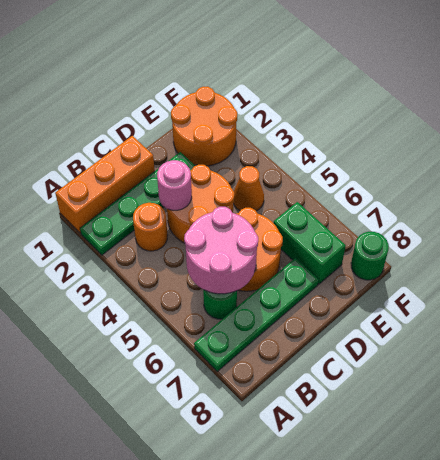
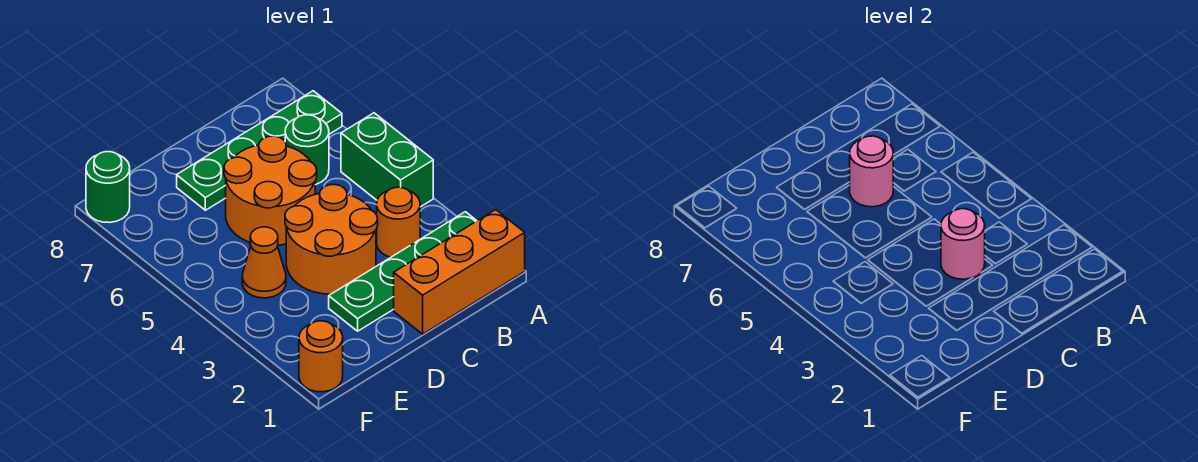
pink round brick B5:C6 level 2 -> pink round brick C6 level 2
orange round brick E1:F2 level 1 -> orange round brick F1 level 1
green brick E6:E7 level 1 -> green brick A4:A5 level 1

